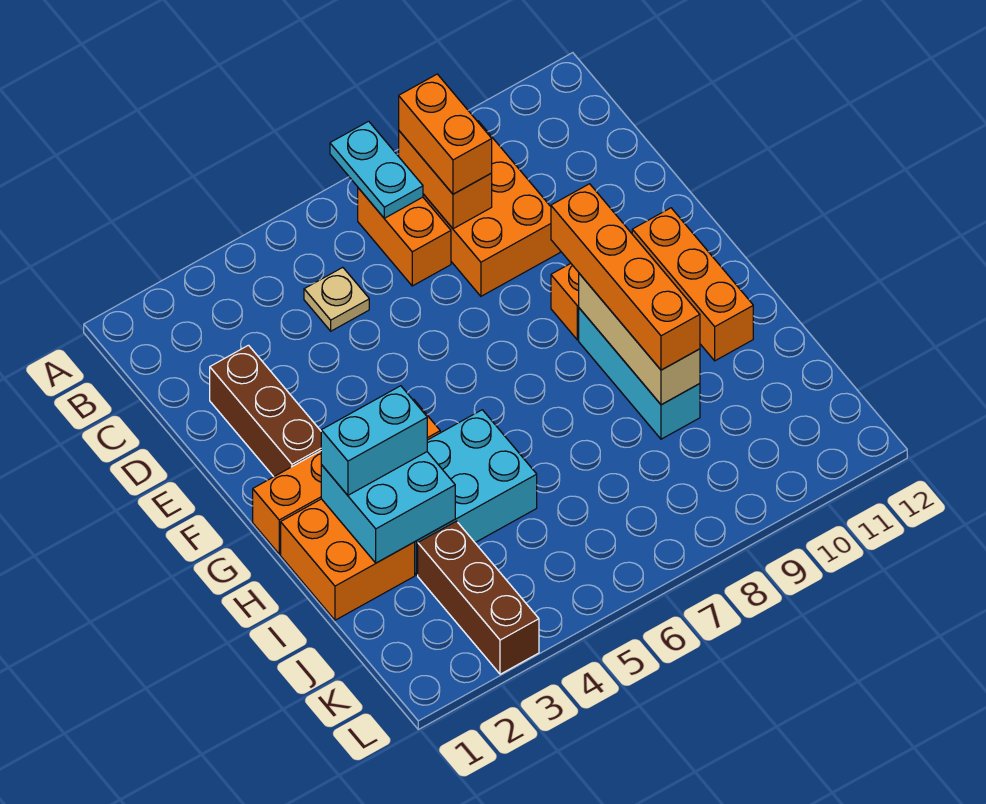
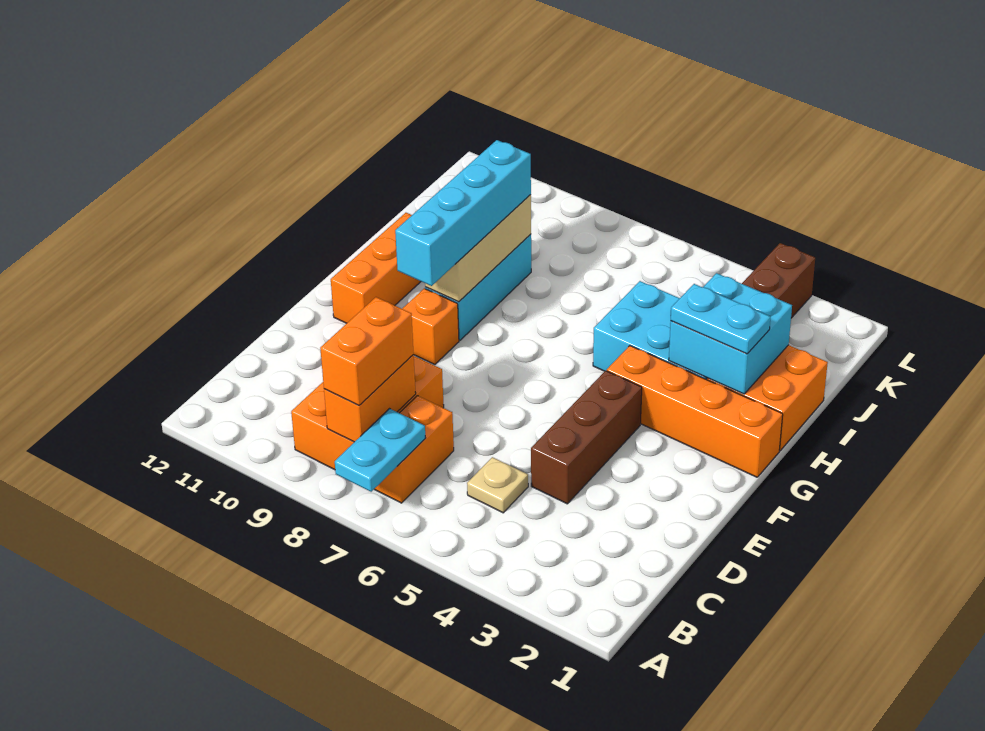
brown brick D2:F2 level 1 -> brown brick D4:F4 level 1
orange brick F9:I9 level 3 -> cyan brick F9:I9 level 3
cyan brick H2:H3 level 3 -> cyan plate H2:H3 level 3

